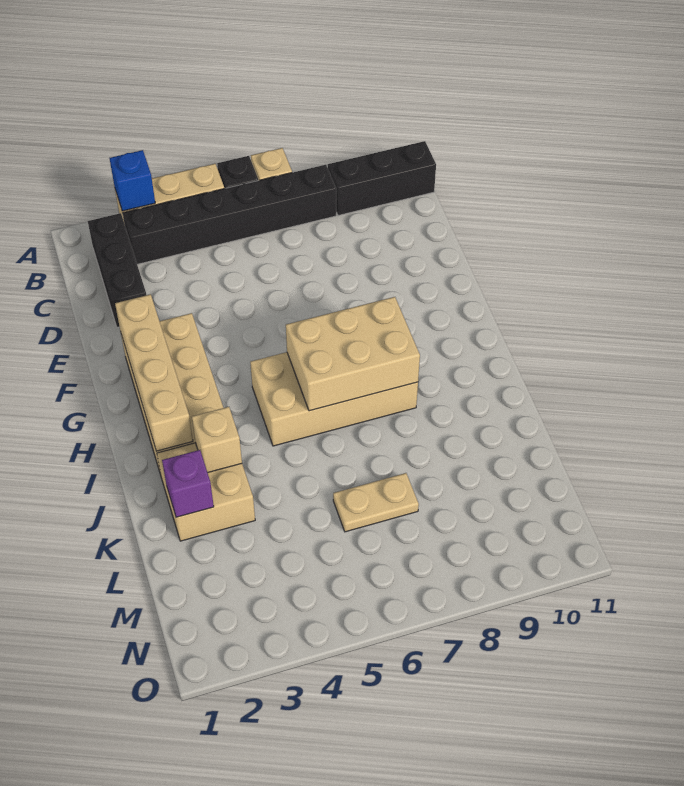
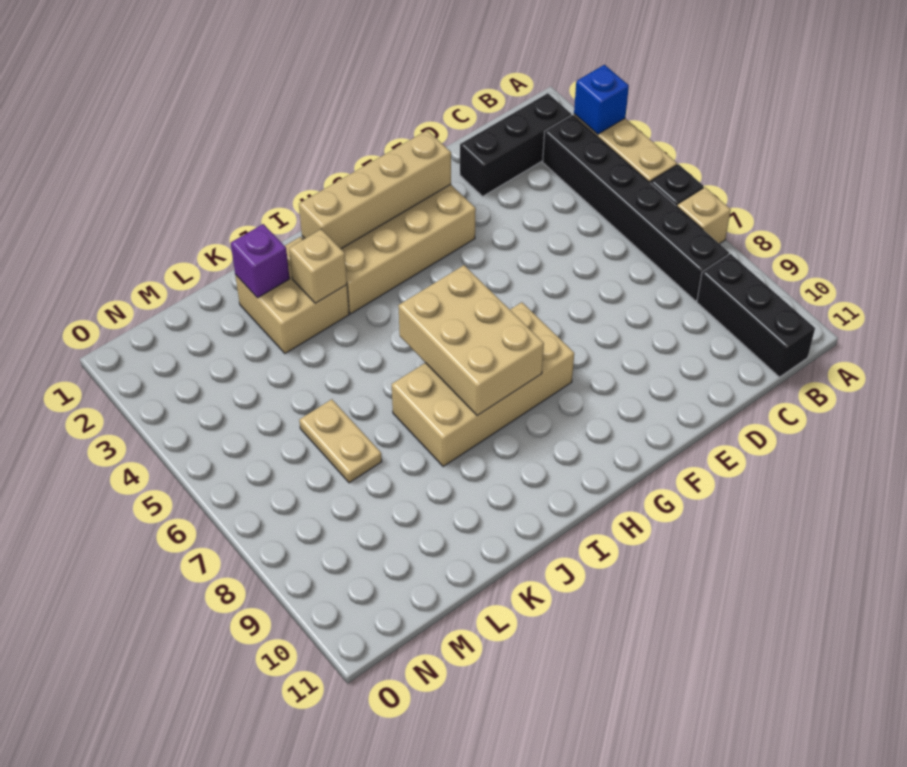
tan brick H5:I8 level 1 -> tan brick G7:J8 level 1

